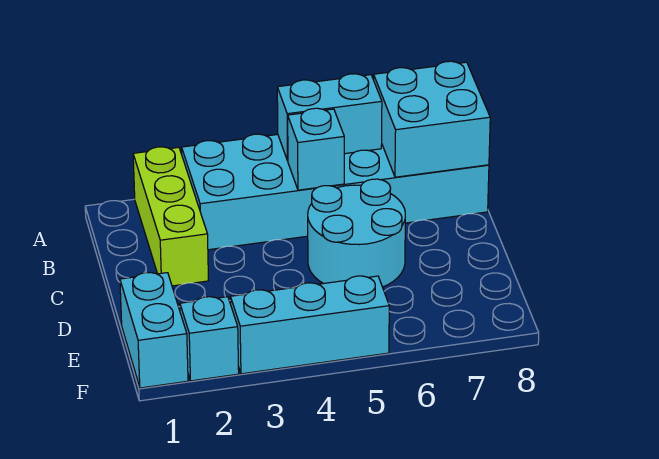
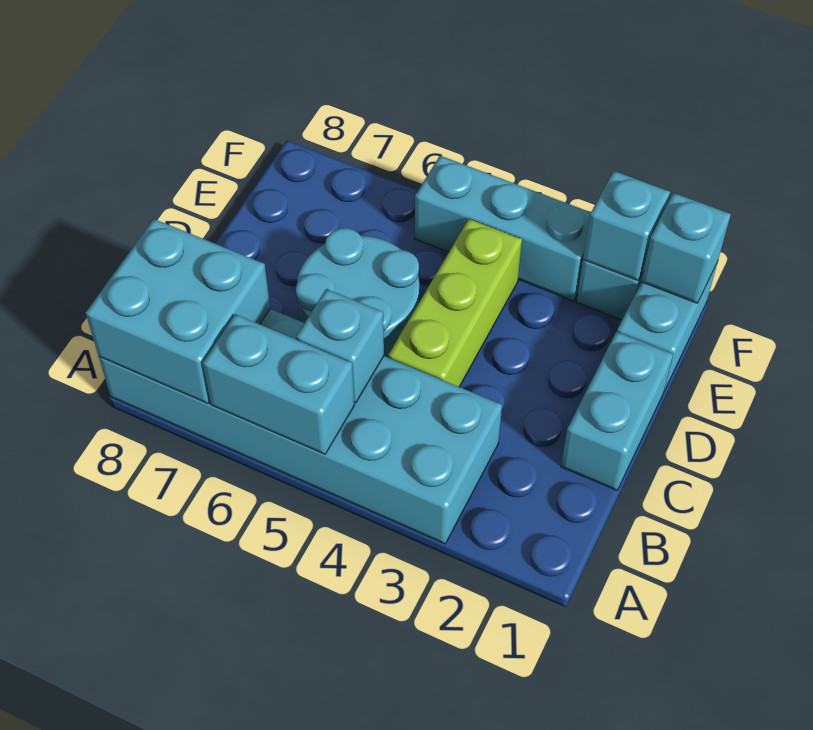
lime brick A2:C2 level 1 -> lime brick C4:E4 level 1
none -> cyan brick C1:D1 level 1
none -> cyan brick F1 level 2
none -> cyan brick F2 level 2

